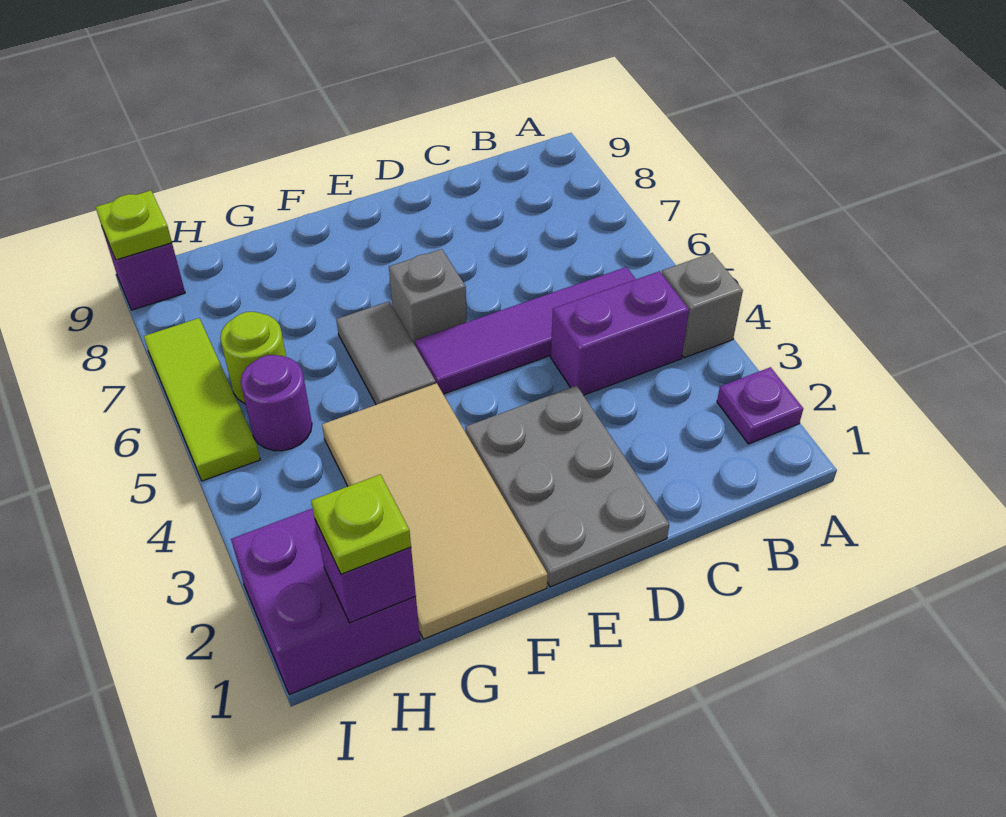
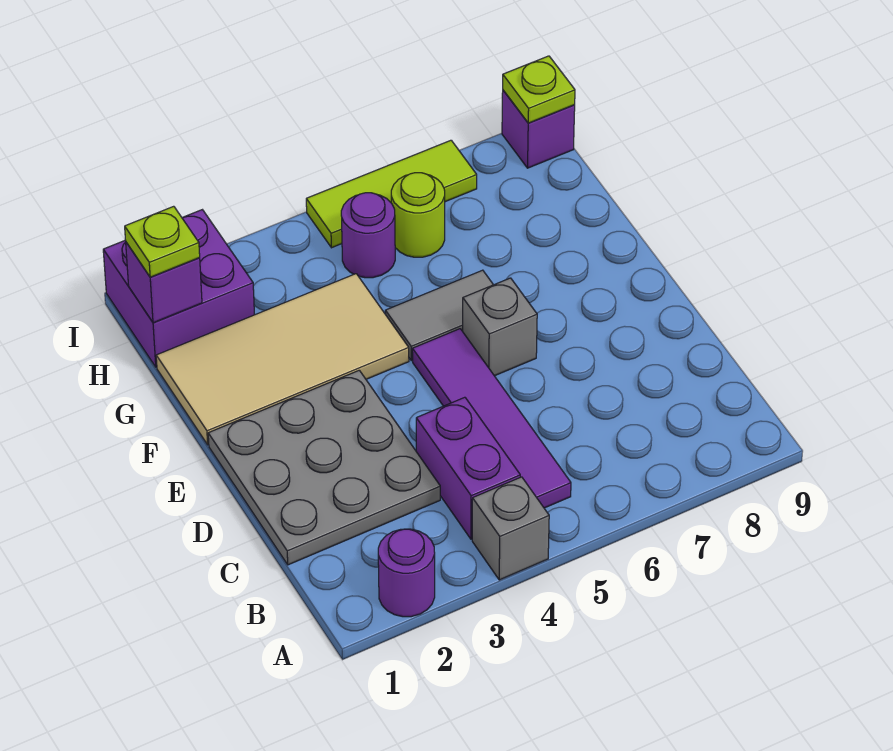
purple plate A2 level 1 -> purple round brick A2 level 1
grey plate D1:E3 level 1 -> grey plate C1:E3 level 1

